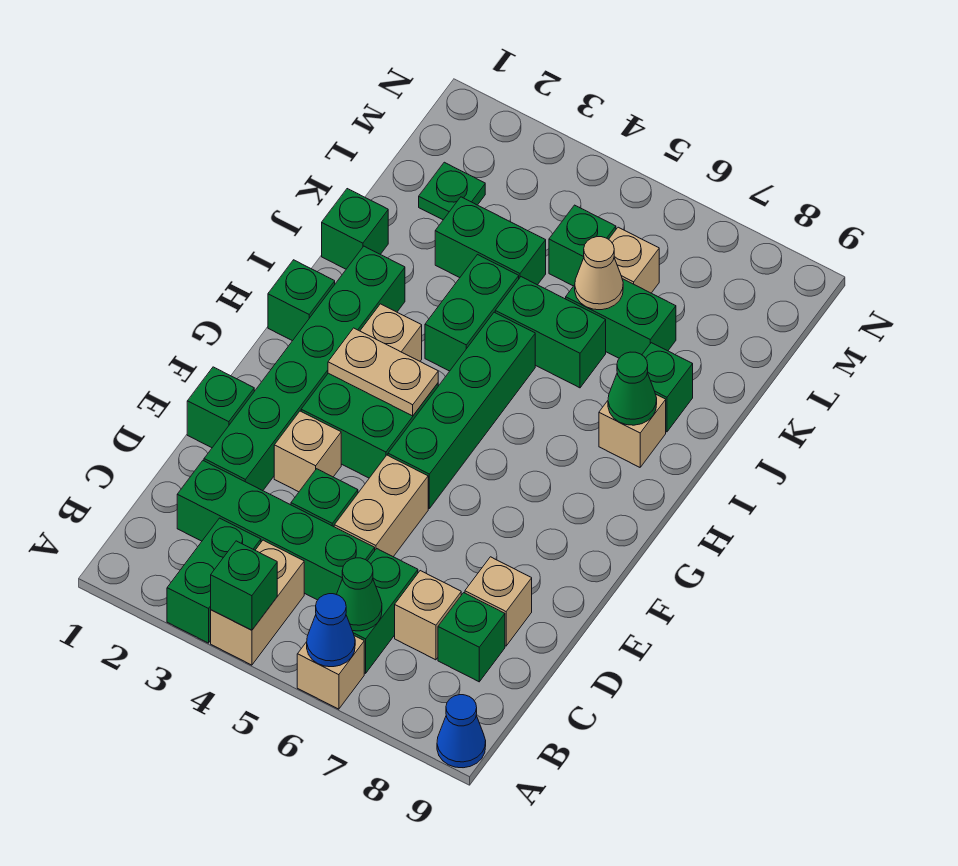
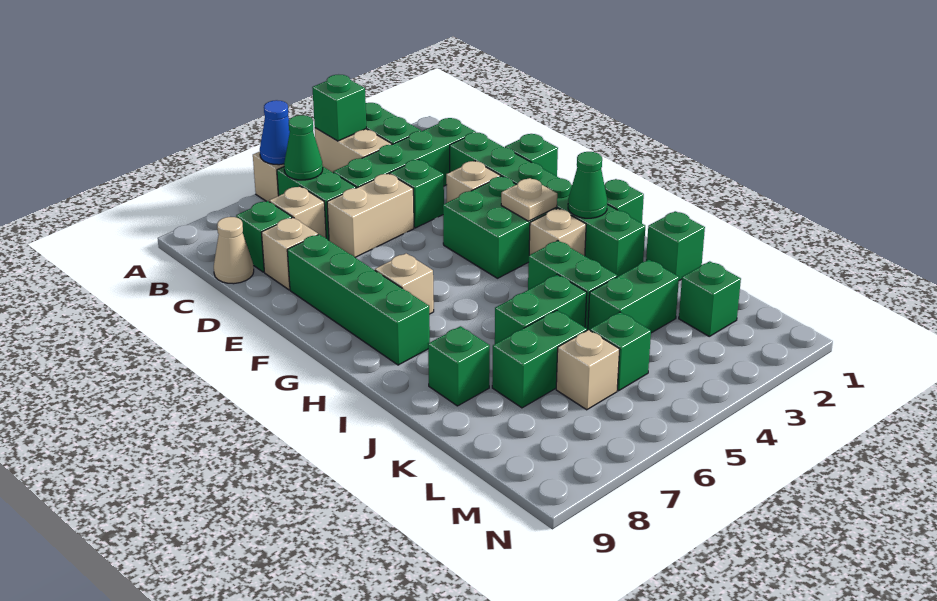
blue cone A9 level 1 -> none
tan brick D5:E5 level 1 -> tan brick D5:D6 level 1
green brick F5:I5 level 1 -> green brick E8:H8 level 1
tan plate G3:G4 level 2 -> tan plate G3 level 2
tan brick I8 level 1 -> tan brick G7 level 1
green cone I8 level 2 -> green cone H2 level 2
tan cone K6 level 2 -> tan cone C9 level 1
green plate L2 level 1 -> green brick L2 level 1

